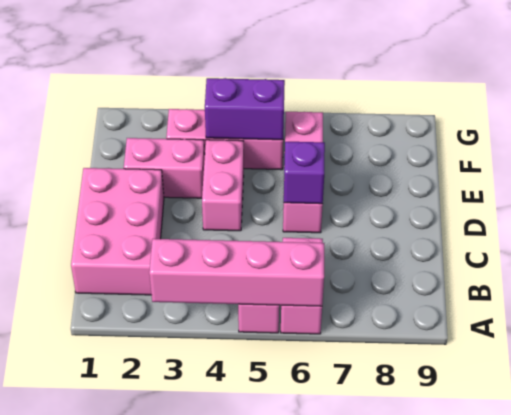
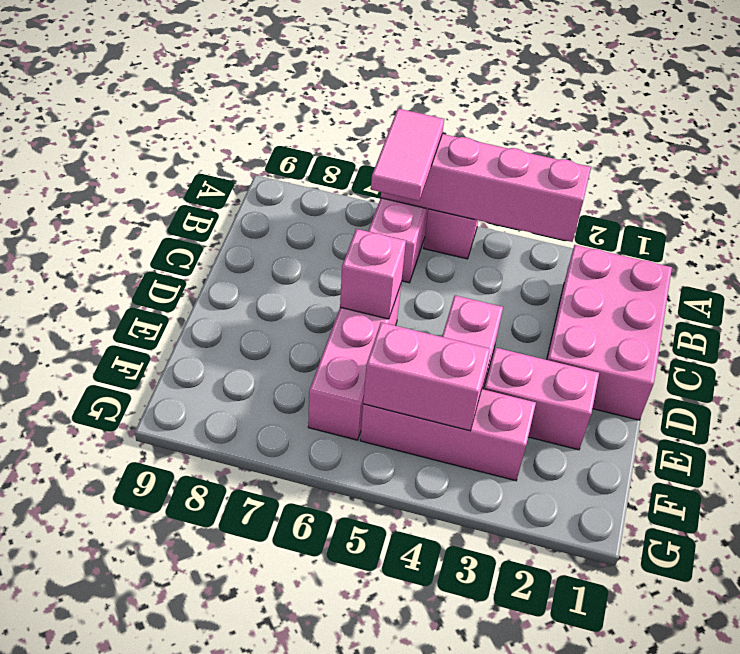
none -> pink tile A6:B6 level 3
purple brick D6 level 2 -> pink brick D6 level 2
purple brick F4:F5 level 2 -> pink brick F4:F5 level 2

